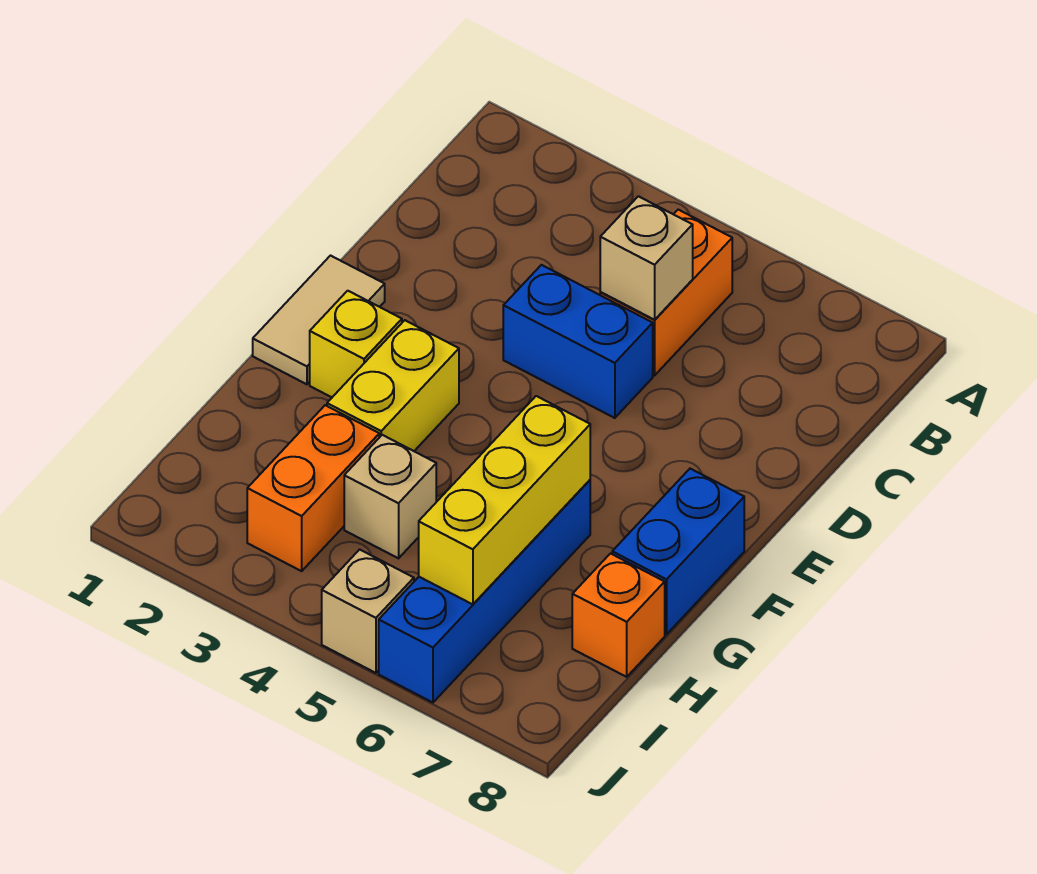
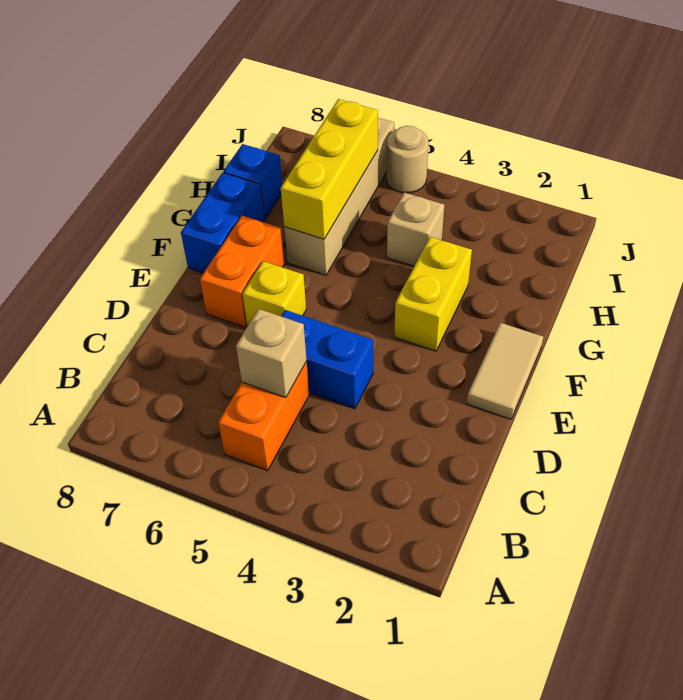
yellow brick F2 level 1 -> yellow brick E6 level 1
blue brick G6:J6 level 1 -> tan brick G6:J6 level 1
orange brick H3:I3 level 1 -> orange brick E7:F7 level 1
orange brick H8 level 1 -> blue brick H8 level 1
tan brick J5 level 1 -> tan round brick J5 level 1

